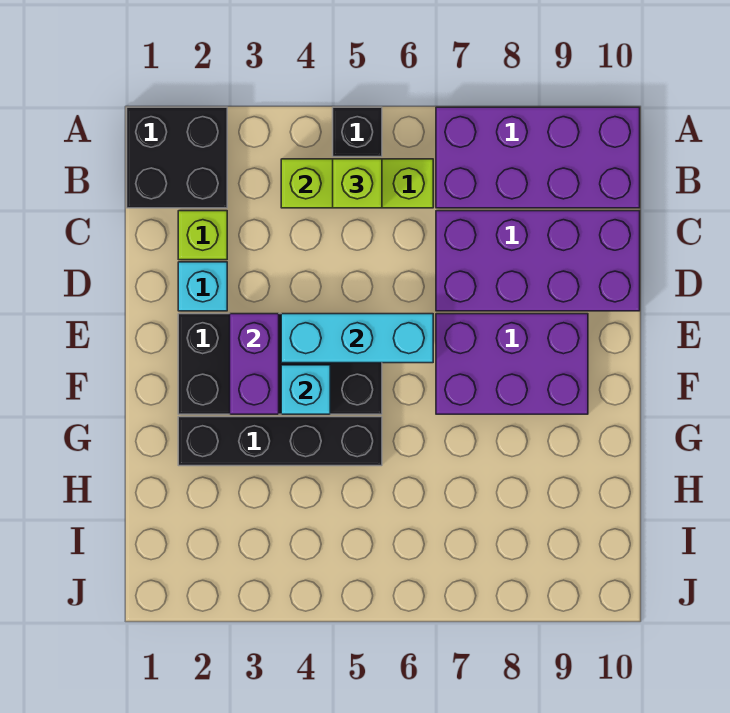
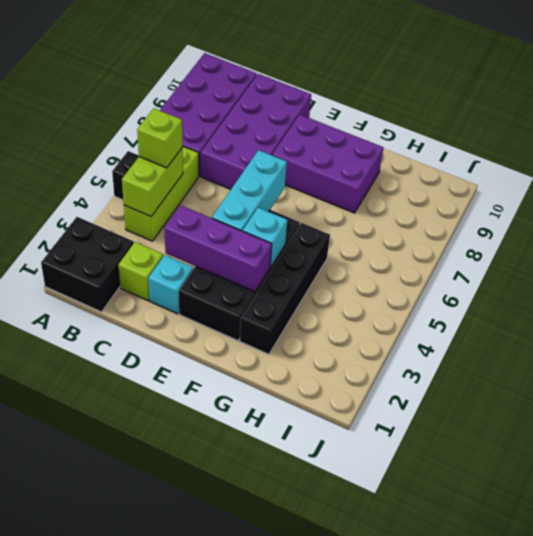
purple brick E3:F3 level 2 -> purple brick D3:F3 level 2
purple brick E7:F9 level 1 -> purple brick E8:G9 level 1

